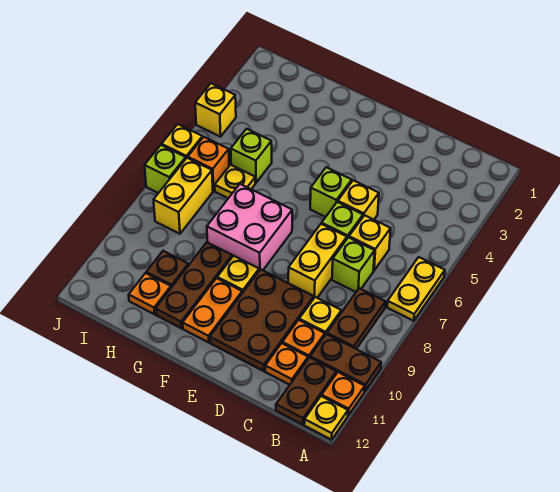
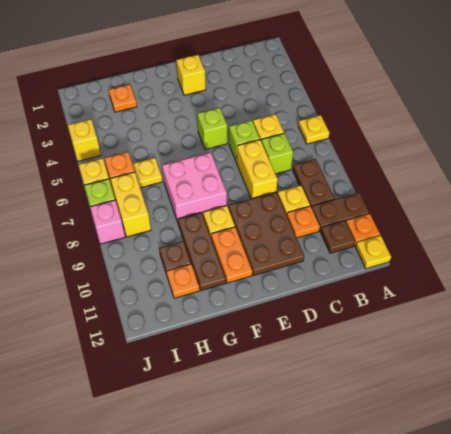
yellow plate A6:A7 level 1 -> yellow plate A6 level 1
brown plate B11:B12 level 1 -> brown plate B11 level 1
orange plate C11 level 1 -> orange plate H2 level 1
yellow brick D5 level 1 -> yellow brick E2 level 1
lime brick H5 level 1 -> none
none -> pink brick J8 level 1

